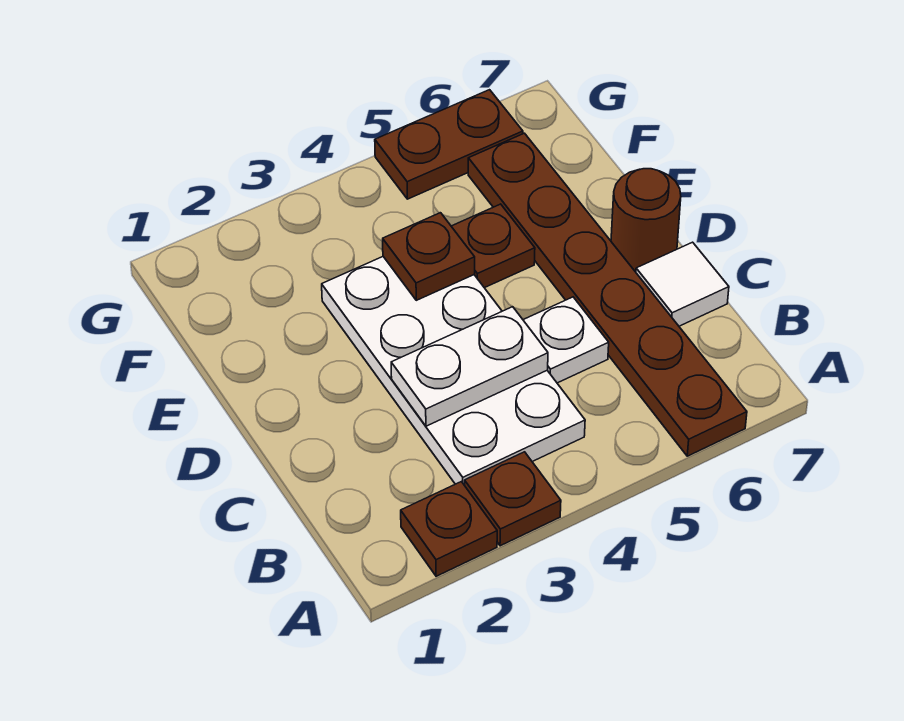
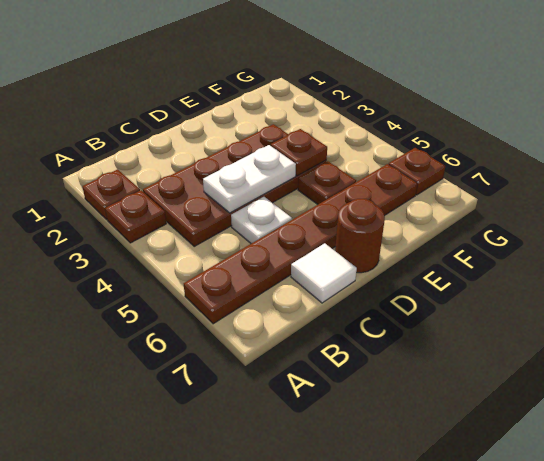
white plate B3:E4 level 1 -> brown plate B3:E4 level 1
white plate C3:C4 level 2 -> white plate C4:D4 level 2
brown plate G5:G6 level 1 -> brown plate G6 level 1

